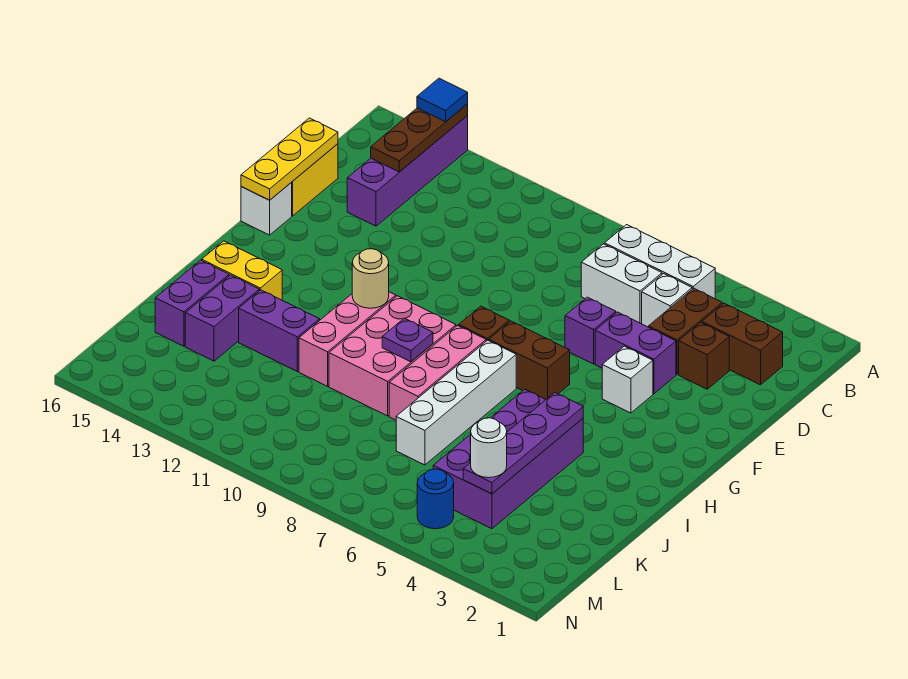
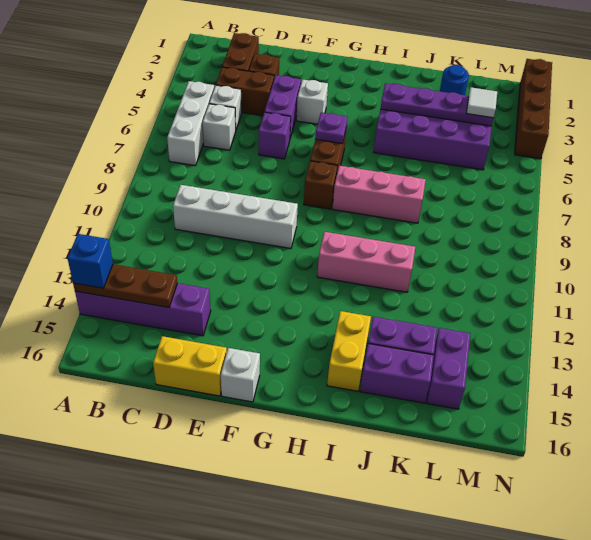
blue tile A14 level 3 -> blue brick A14 level 3
white brick C6:C7 level 1 -> white brick C6 level 1
yellow plate D16:F16 level 2 -> none
white brick H7:K7 level 1 -> white brick C10:F10 level 1
pink brick H9:J10 level 1 -> none
tan round brick H11 level 2 -> none
purple plate I9 level 2 -> purple plate G6 level 2
purple brick J12:J13 level 1 -> purple brick L14:L15 level 1
white round brick L4 level 3 -> white tile L4 level 3
blue round brick M5 level 1 -> blue round brick K2 level 1
none -> brown brick N1:N4 level 1

